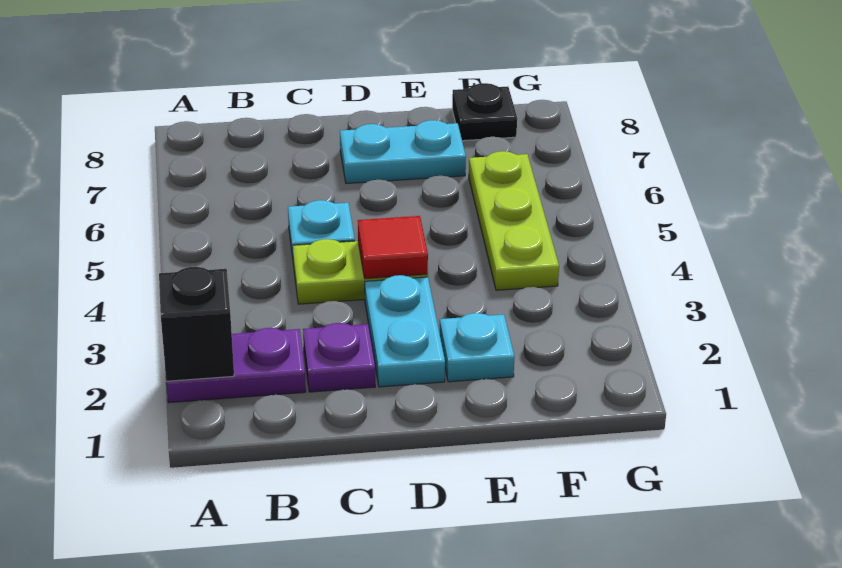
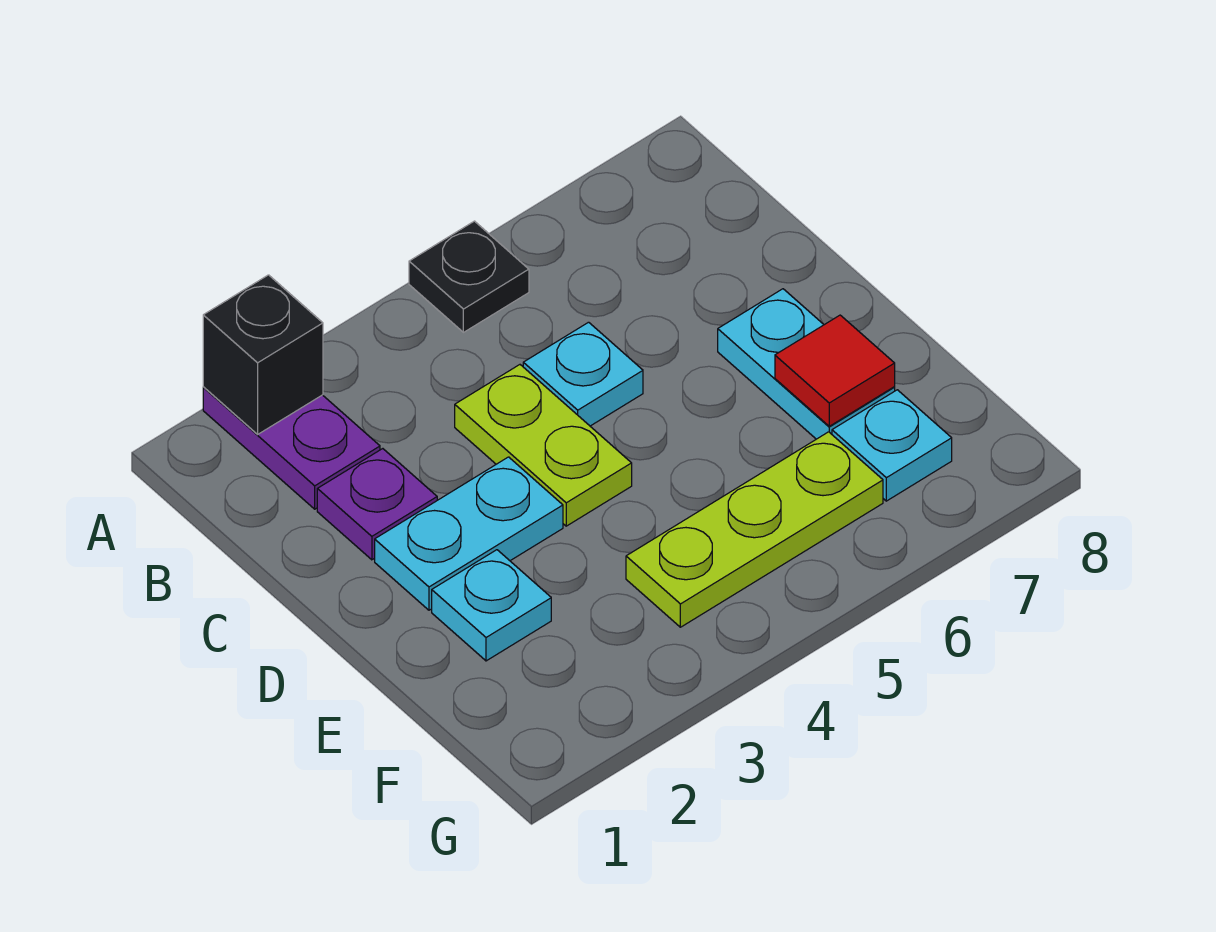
red tile D4 level 2 -> red tile E7 level 2
none -> cyan plate F7 level 1
black plate F8 level 1 -> black plate A5 level 1

